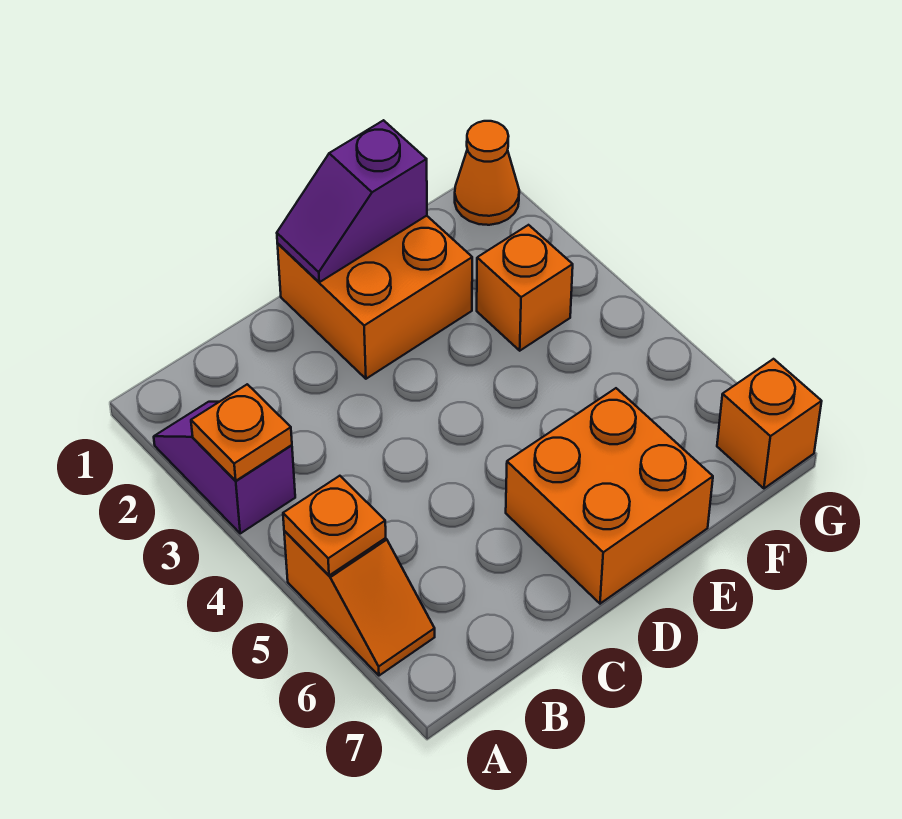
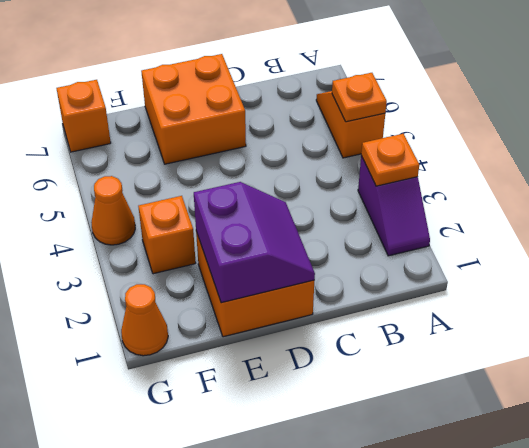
purple slope D1:E1 level 2 top E -> purple slope D1:E2 level 2 top E
none -> orange cone G4 level 1

